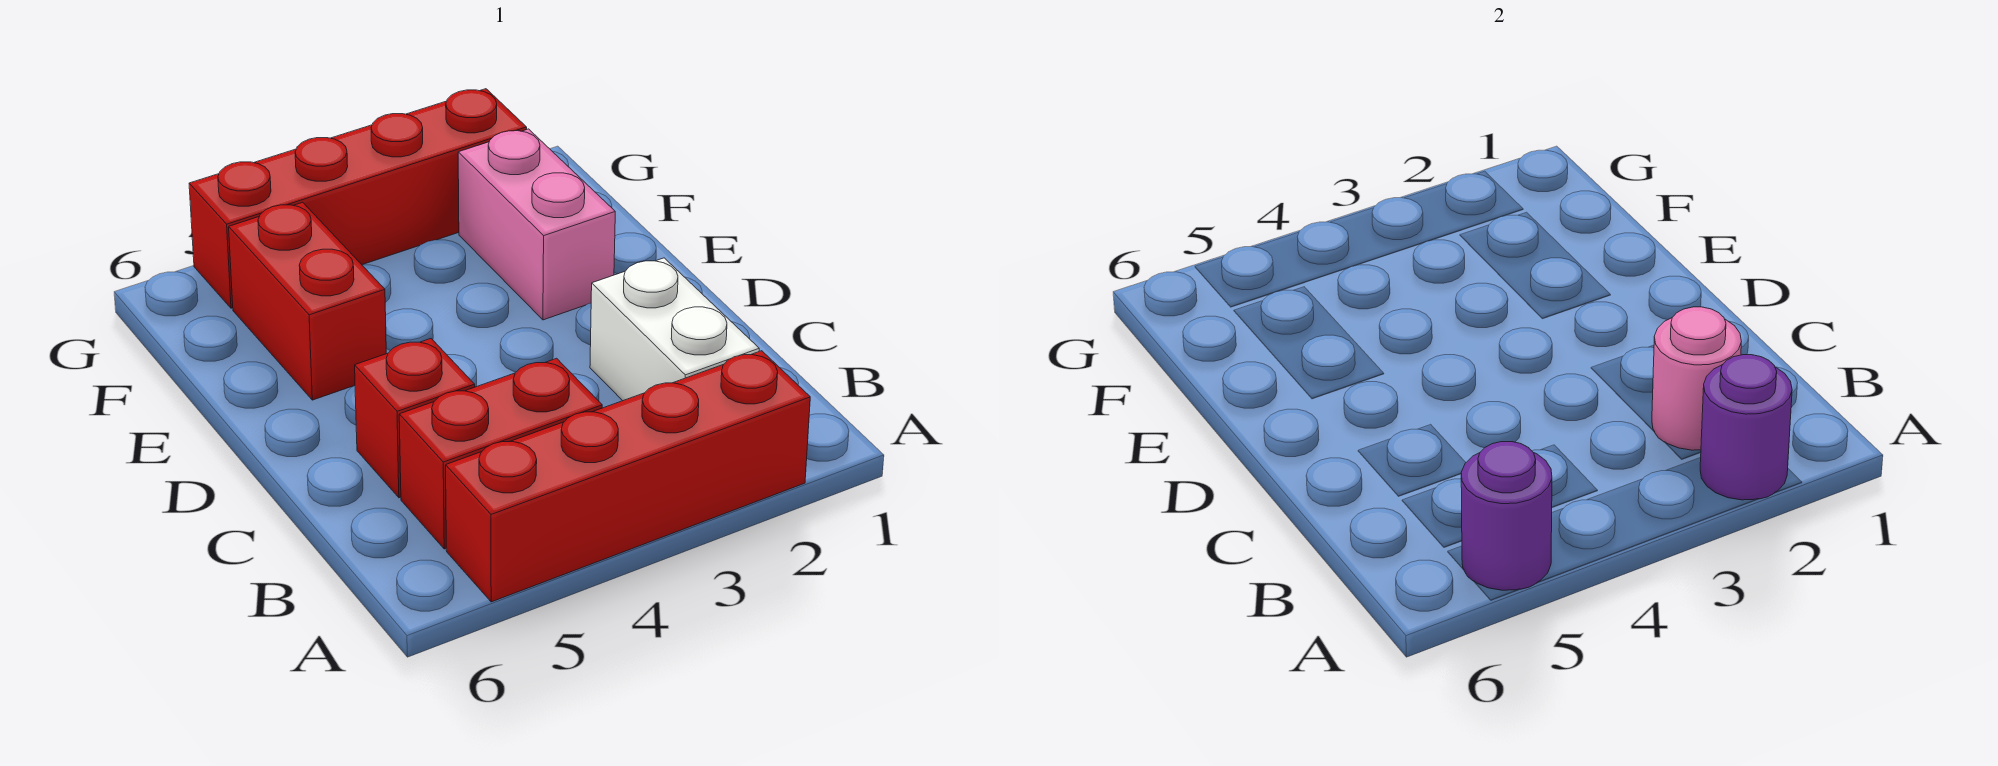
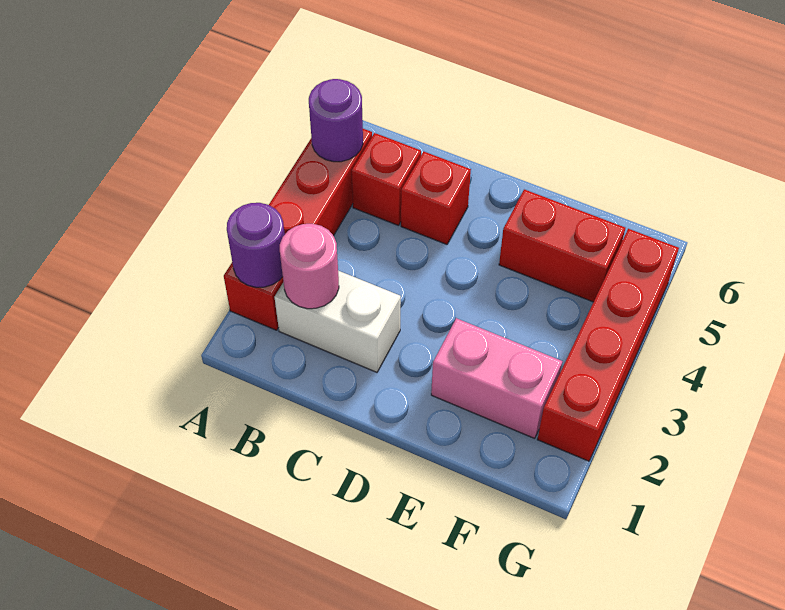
red brick B4:B5 level 1 -> red brick B5 level 1

